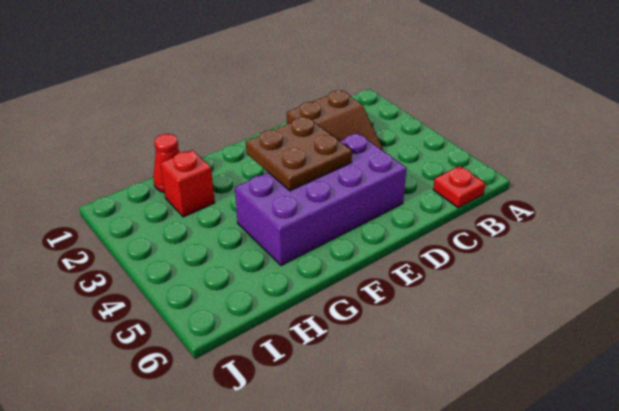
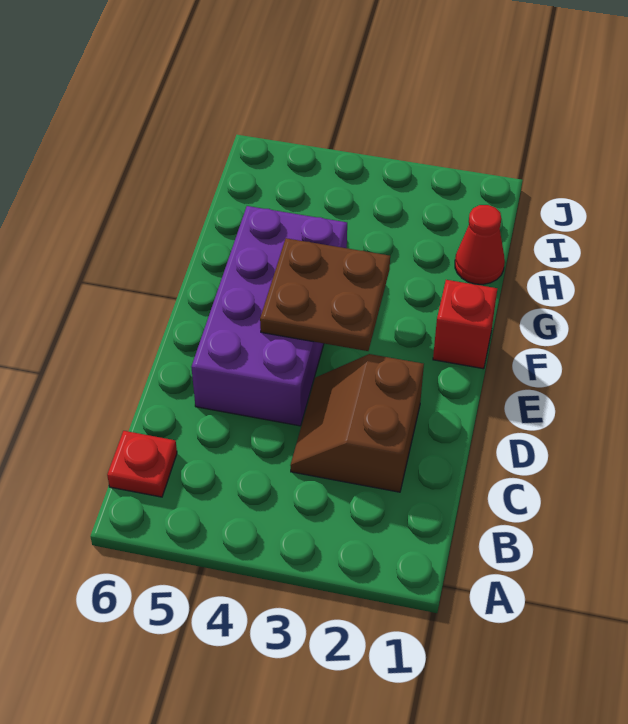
red brick H2 level 1 -> red brick F1 level 1

